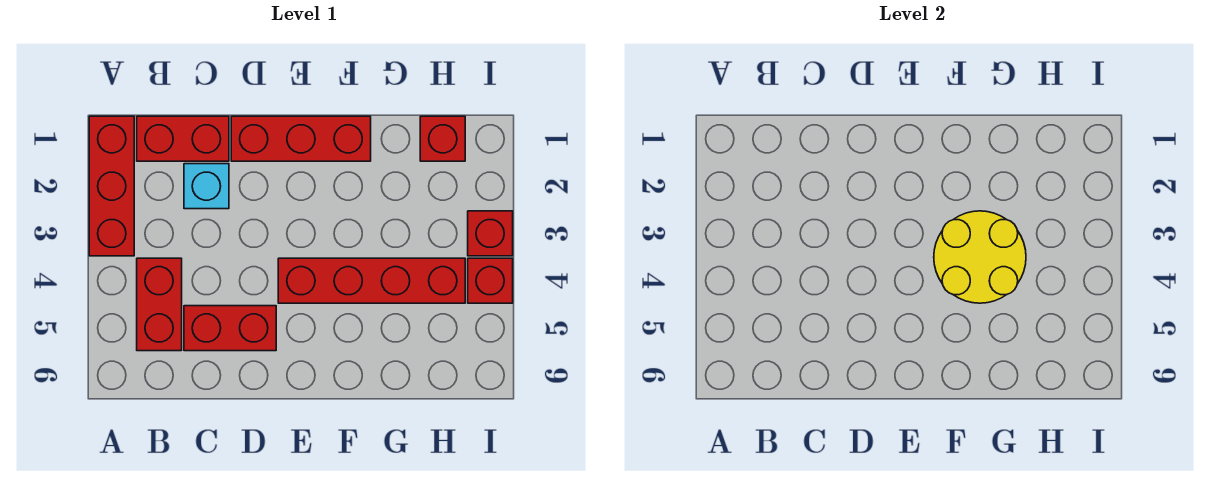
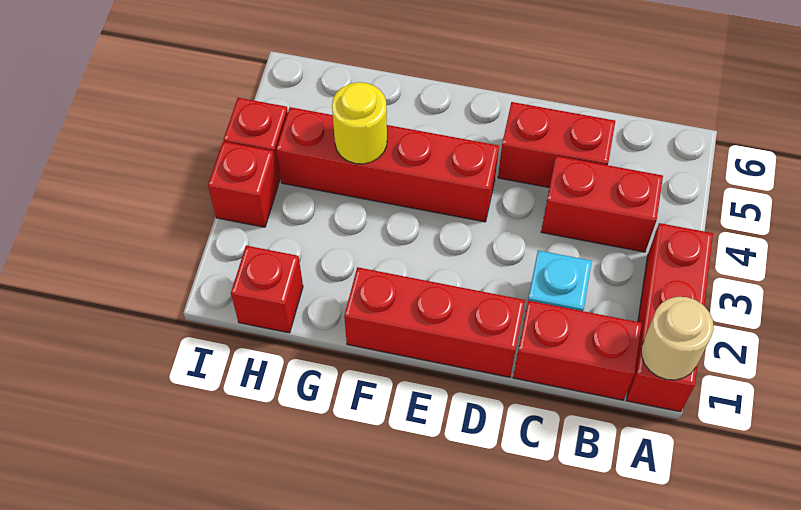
none -> tan round brick A1 level 2
red brick B4:B5 level 1 -> red brick B4:C4 level 1
yellow round brick F3:G4 level 2 -> yellow round brick G4 level 2

